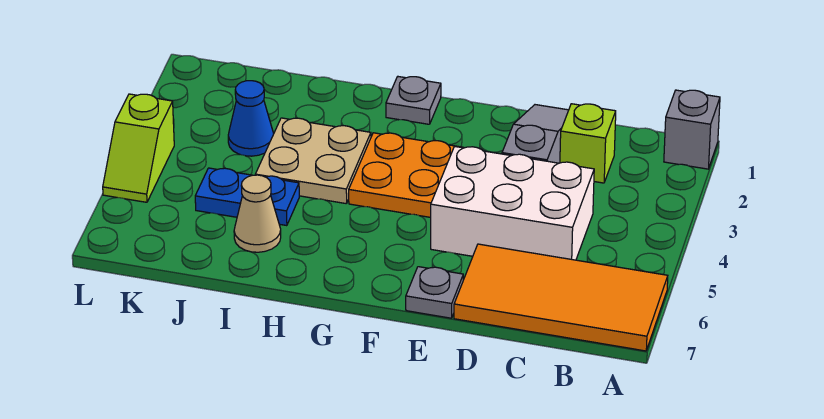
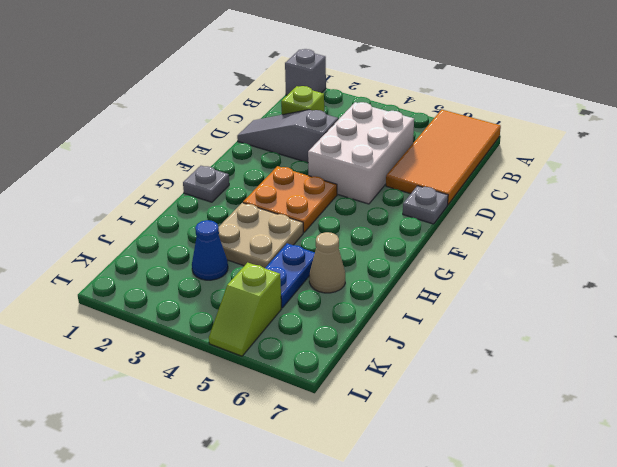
lime slope L4:L5 level 1 top 4 -> lime slope K5:L5 level 1 top K

